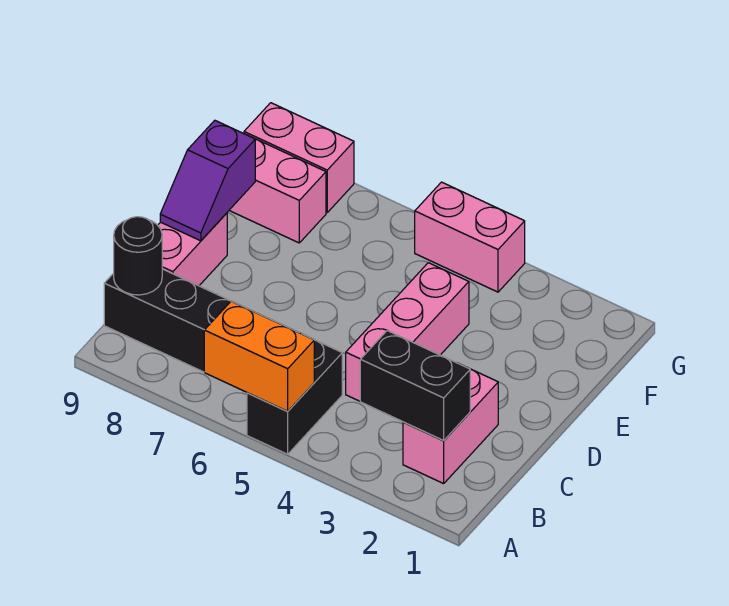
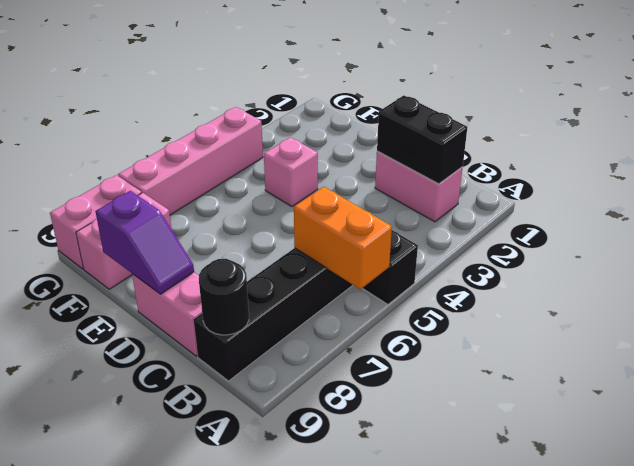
orange brick A5:A6 level 2 -> orange brick A6:B6 level 2
black brick B2:B3 level 2 -> black brick B2:C2 level 2
pink brick C4:E4 level 1 -> pink brick E4 level 1
pink brick G4:G5 level 1 -> pink brick G4:G7 level 1

